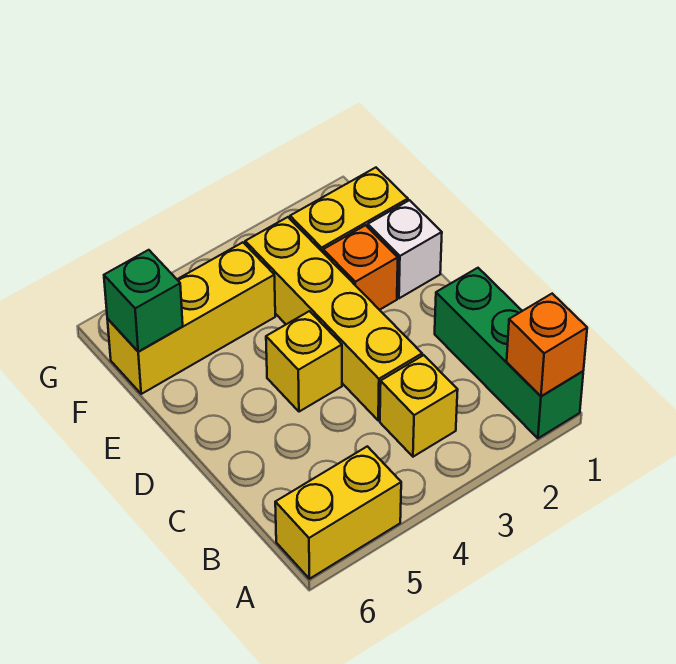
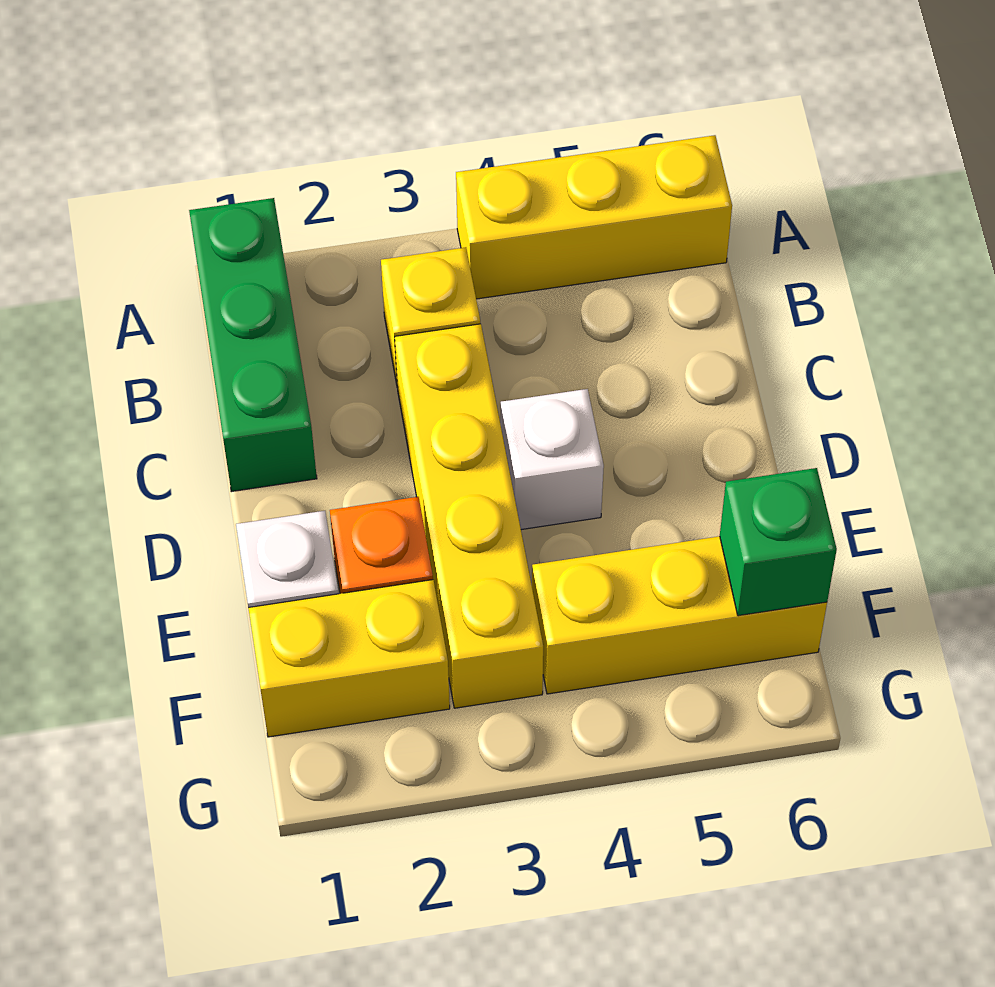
orange brick A1 level 2 -> none
yellow brick A5:A6 level 1 -> yellow brick A4:A6 level 1
yellow brick D4 level 1 -> white brick D4 level 1

